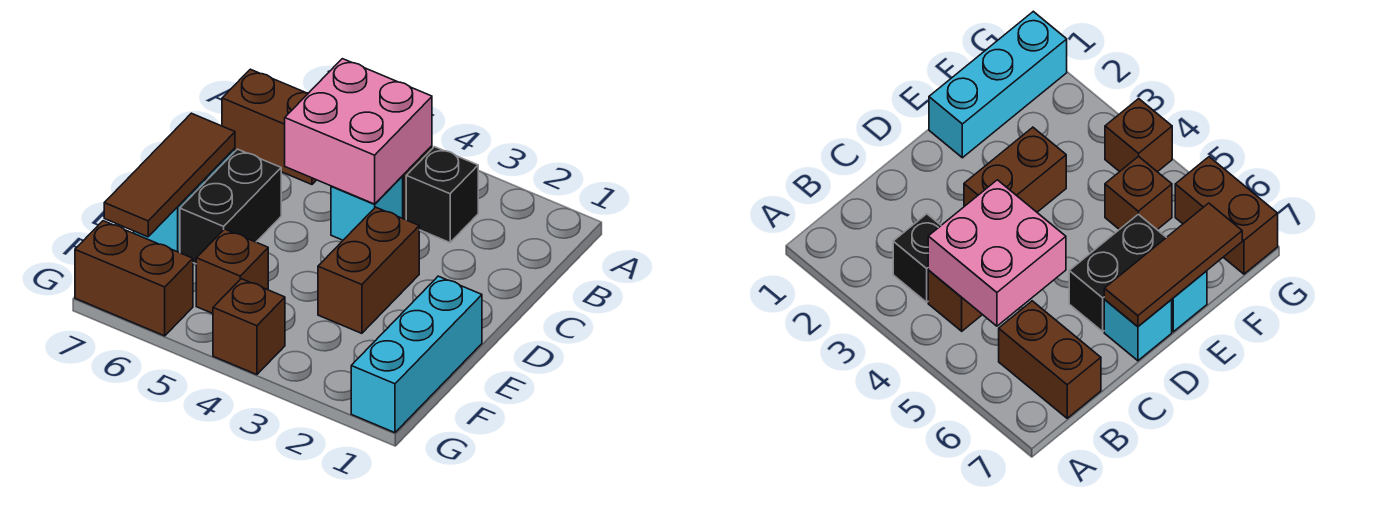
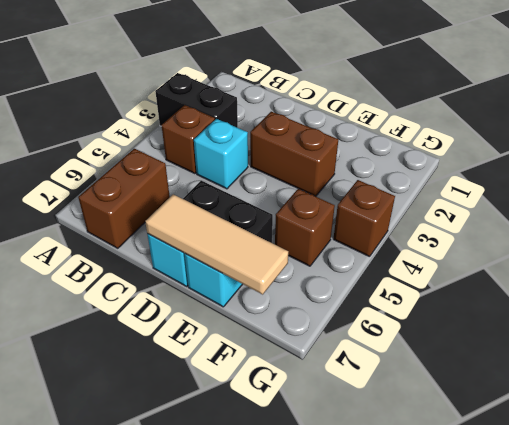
black brick B3 level 1 -> black brick A3:B3 level 1
pink brick B4:C5 level 2 -> none
brown tile D7:F7 level 2 -> tan tile D7:F7 level 2
cyan brick E1:G1 level 1 -> none
brown brick G6:G7 level 1 -> none

